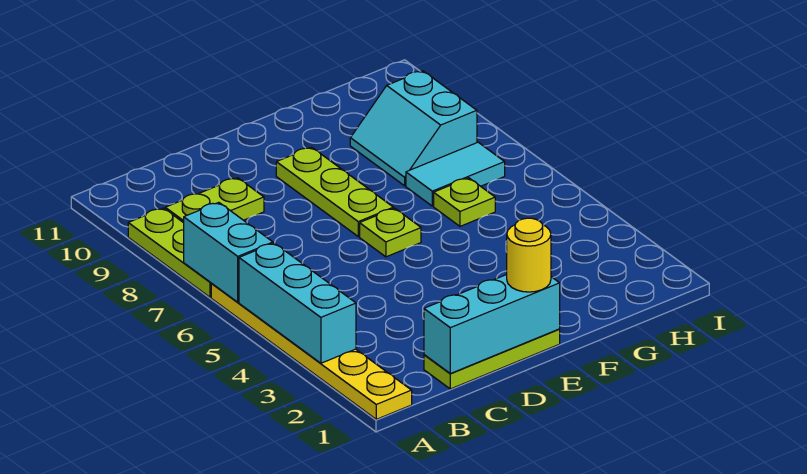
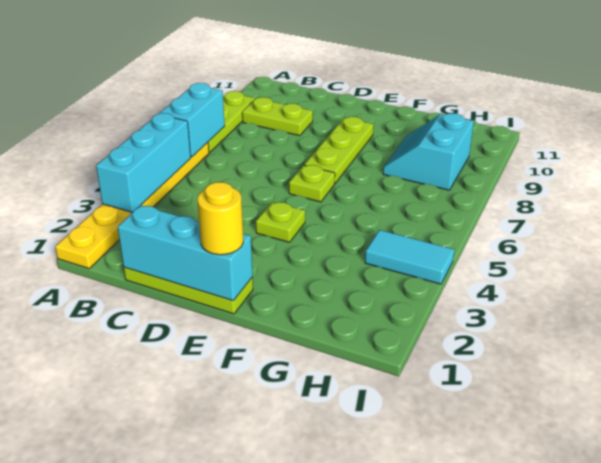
lime plate G6 level 1 -> lime plate E4 level 1
cyan tile G7:H7 level 1 -> cyan tile H4:I4 level 1

